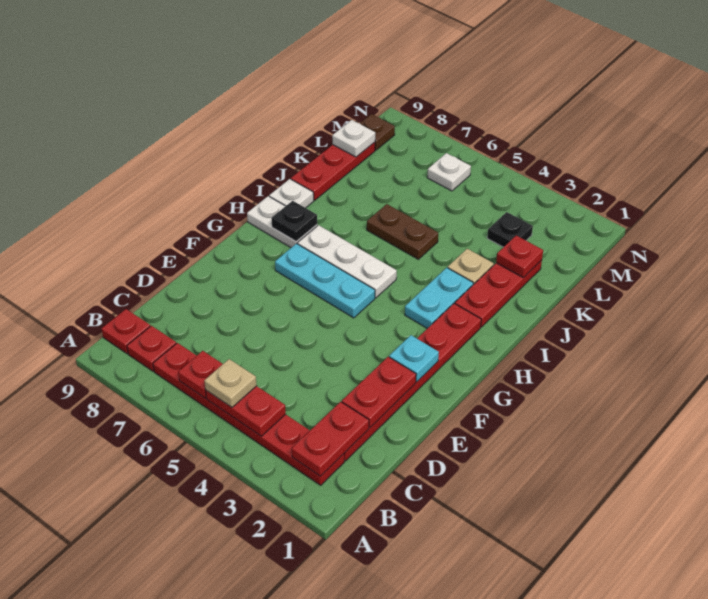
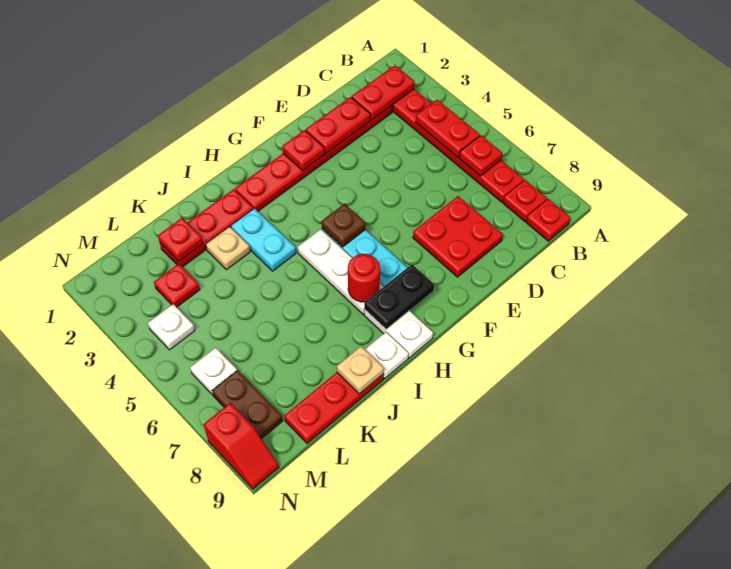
tan plate B5 level 3 -> tan plate J9 level 2
none -> red plate D7:E8 level 1
cyan plate F2 level 2 -> red plate F2 level 2
cyan plate H3:I3 level 1 -> cyan plate I3:I4 level 1
none -> red round brick H7 level 2
black plate H8 level 2 -> black plate G8:H8 level 2
brown plate J5:J6 level 1 -> brown plate M7:M8 level 1
black plate L3 level 1 -> red plate L3 level 1
white plate L9 level 2 -> white plate M4 level 1
brown plate M9 level 1 -> brown plate G5 level 2
none -> red slope N8:N9 level 1 top 8

